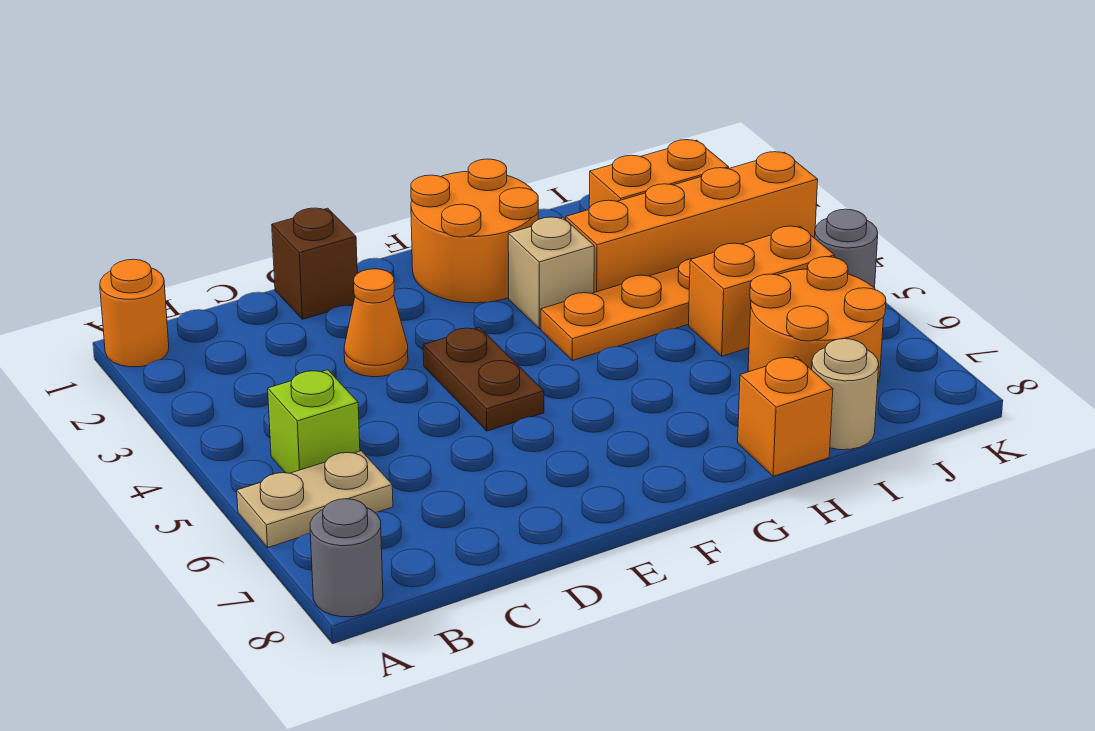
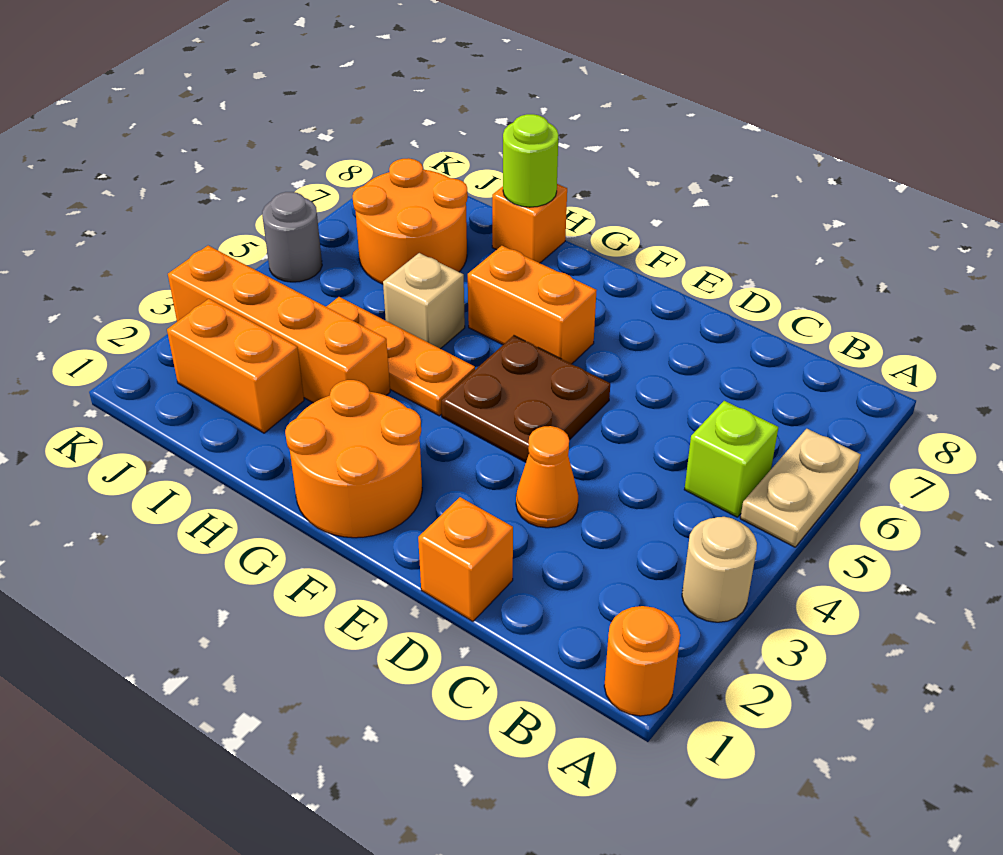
tan plate A6:B6 level 1 -> tan plate A5:A6 level 1
grey round brick A8 level 1 -> none
brown brick D1 level 1 -> orange brick D1 level 1
brown plate E4:E5 level 1 -> brown plate E4:F5 level 1
tan brick G3 level 1 -> tan brick H5 level 1
none -> lime round brick H8 level 2
orange brick I5:J5 level 1 -> orange brick F6:G6 level 1
tan round brick I8 level 1 -> tan round brick A3 level 1

